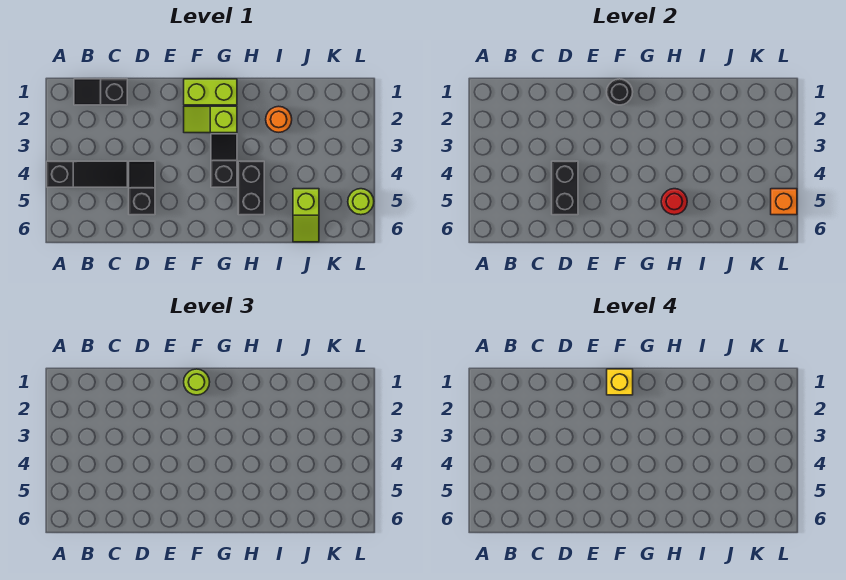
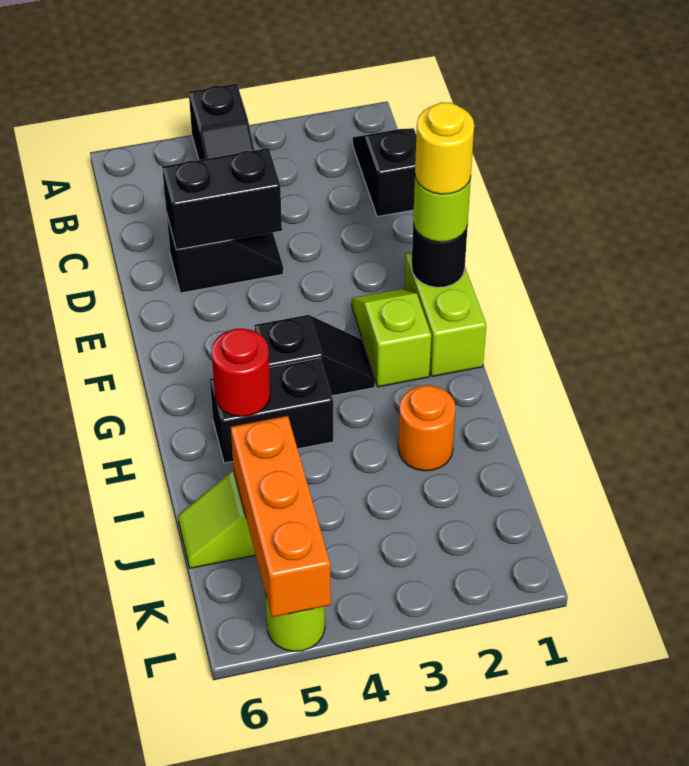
yellow brick F1 level 4 -> yellow round brick F1 level 4
orange brick L5 level 2 -> orange brick J5:L5 level 2

